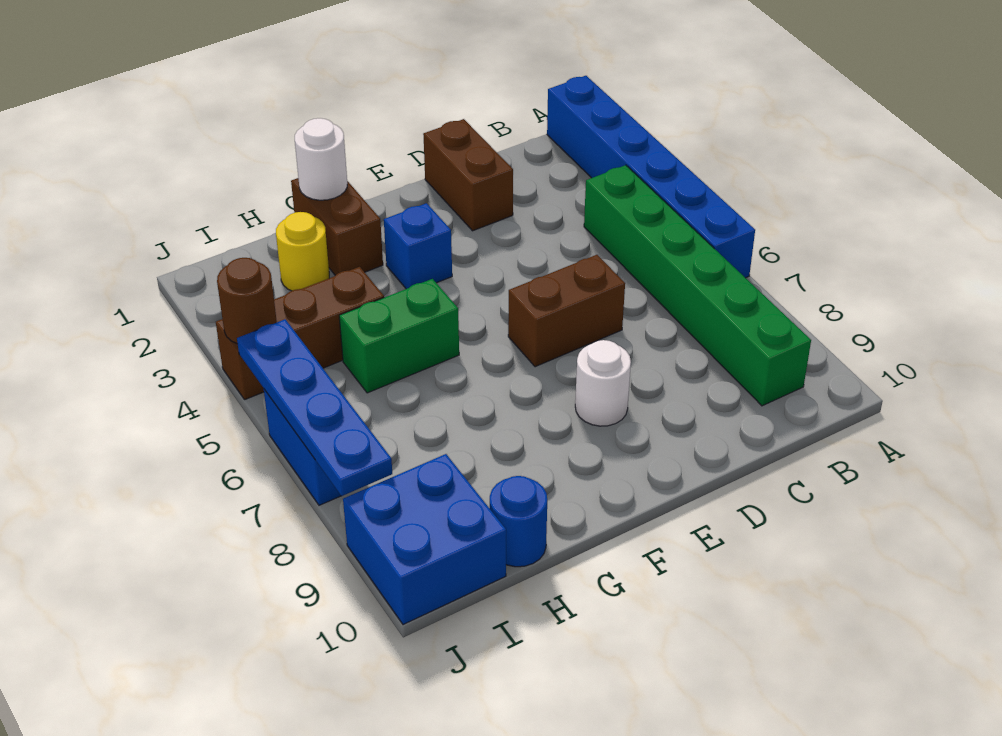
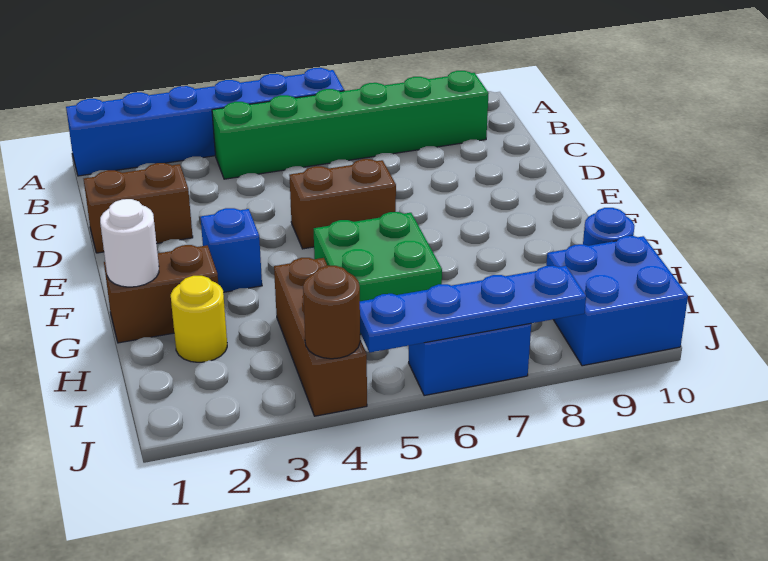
brown brick D6:E6 level 1 -> brown brick E5:E6 level 1
white round brick E8 level 1 -> none
green brick G5:H5 level 1 -> green brick G5:H6 level 1

